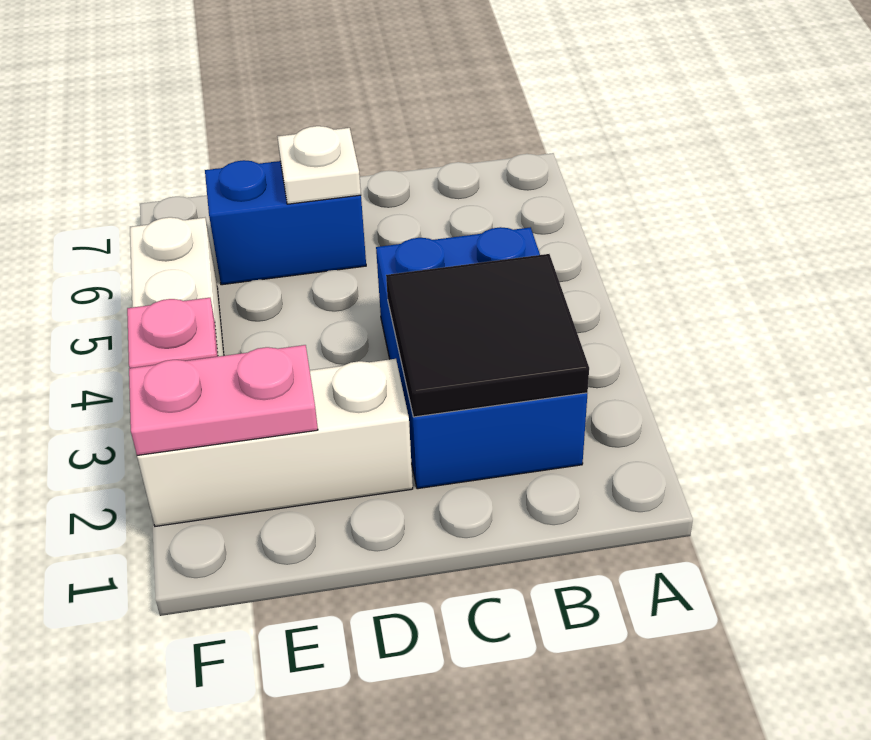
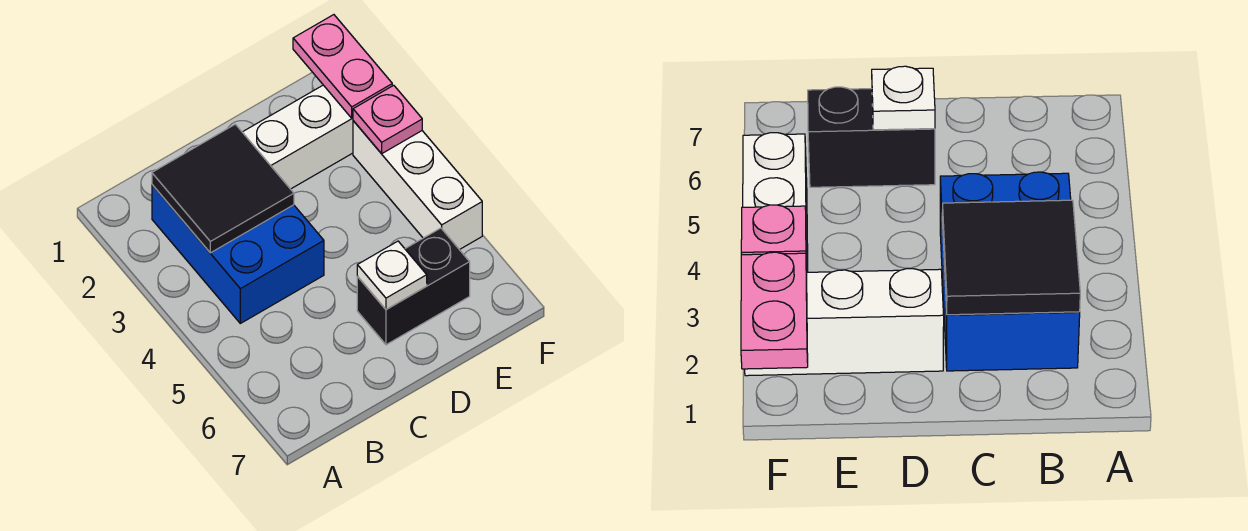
blue brick D6:E6 level 1 -> black brick D6:E6 level 1
pink plate E2:F2 level 2 -> pink plate F1:F2 level 2

